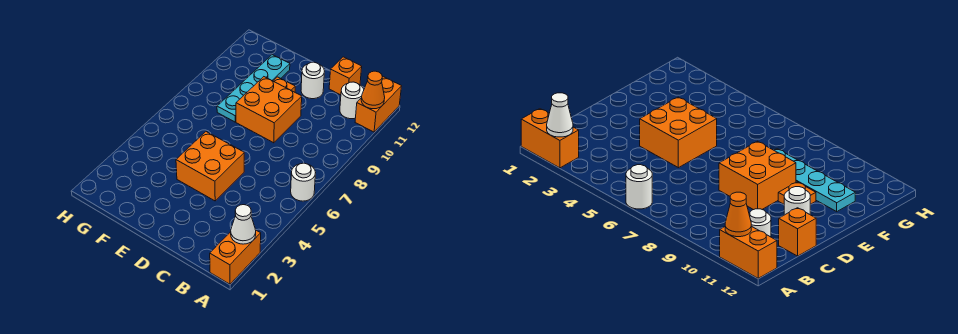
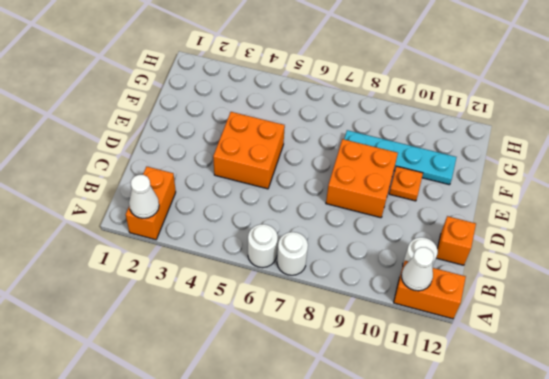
orange brick A1:A2 level 1 -> orange brick A2:B2 level 1
orange cone A11 level 2 -> white cone A11 level 2
white round brick D11 level 1 -> white round brick A7 level 1

